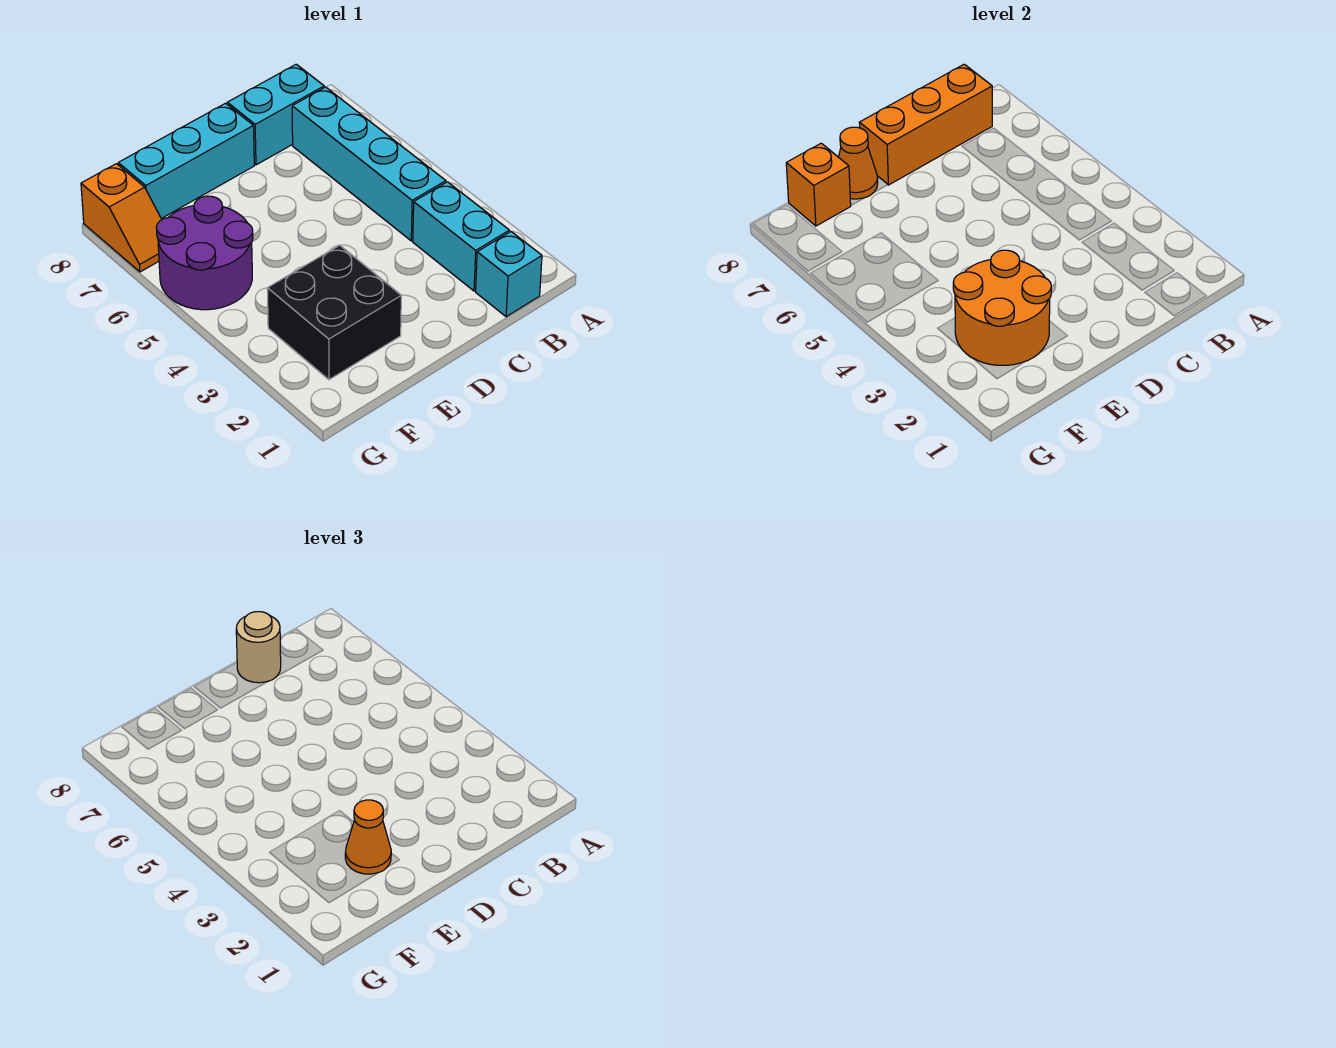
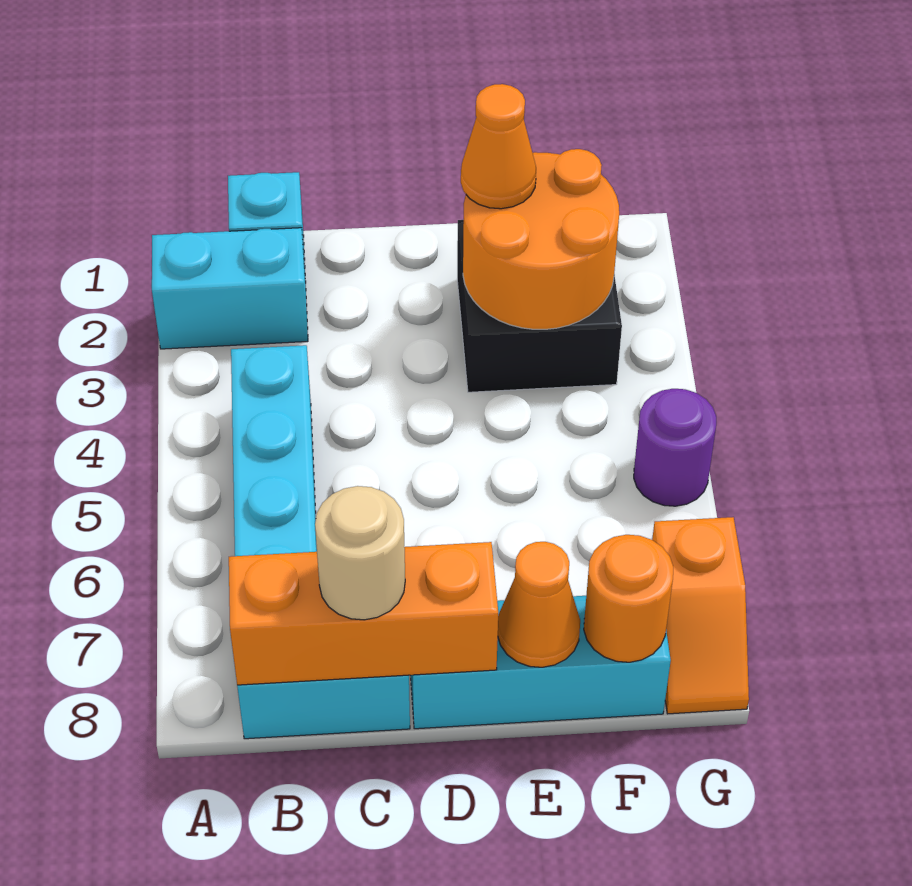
cyan brick B2:B3 level 1 -> cyan brick A2:B2 level 1
purple round brick F5:G6 level 1 -> purple round brick G5 level 1
orange brick F8 level 2 -> orange round brick F8 level 2
orange slope G7:G8 level 1 top 8 -> orange slope G7:G8 level 1 top 7

